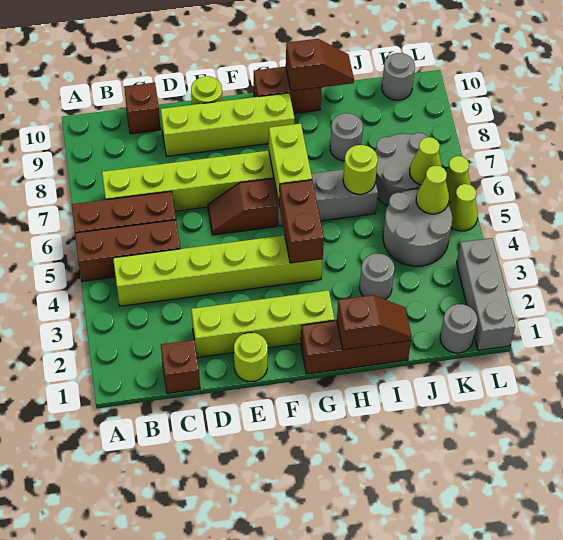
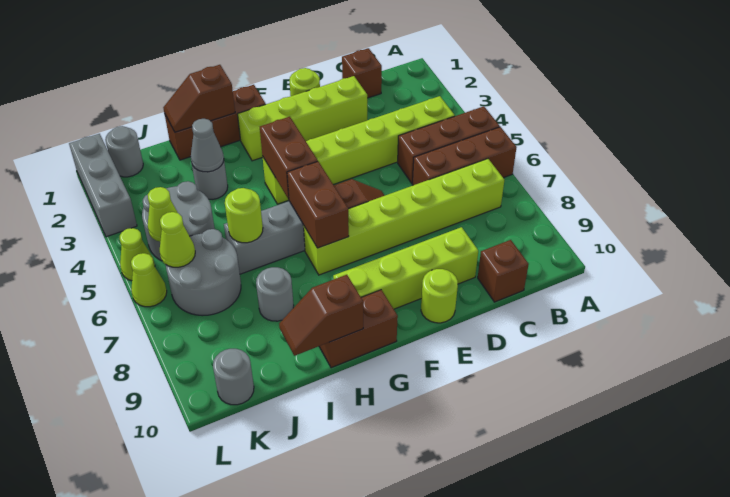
lime brick G6:G7 level 2 -> brown brick G6:G7 level 2
none -> grey cone I3 level 2

